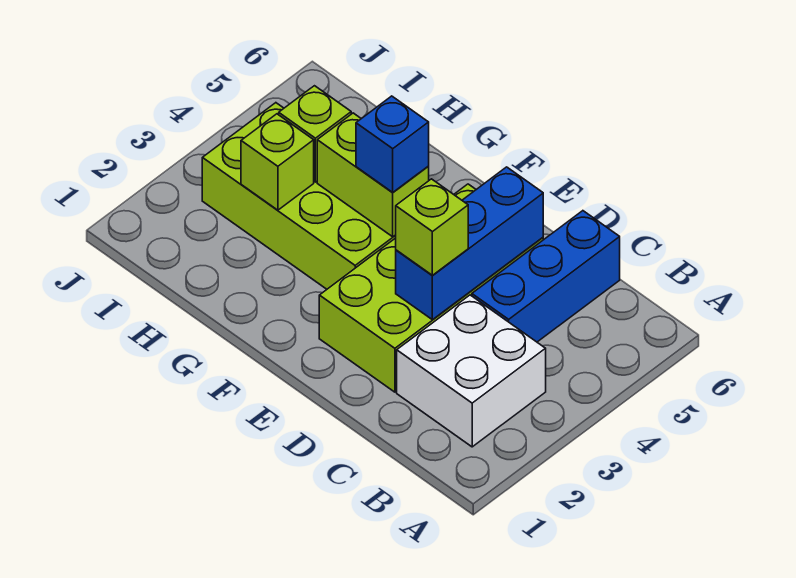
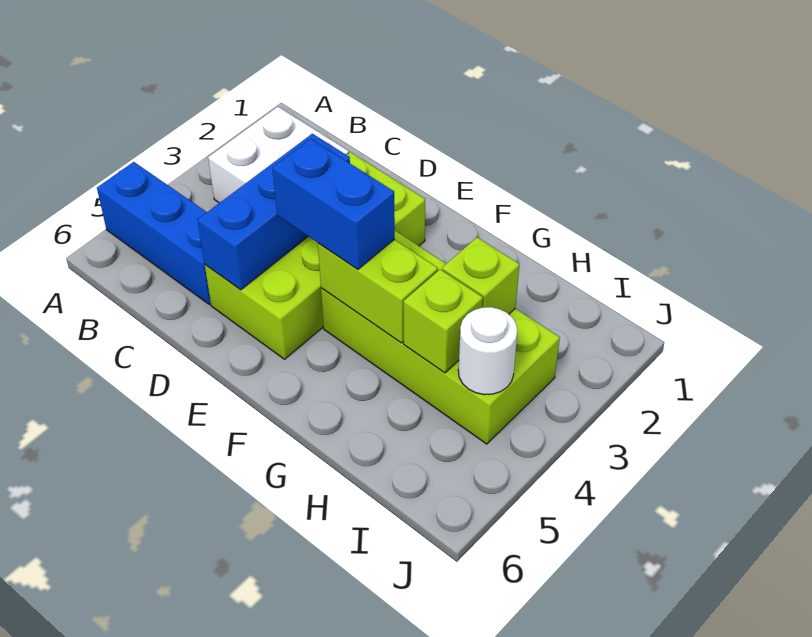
blue brick C4:C6 level 1 -> blue brick A5:C5 level 1
lime brick D3 level 3 -> none
blue brick F4 level 3 -> blue brick E4:F4 level 3
none -> white round brick I4 level 2

